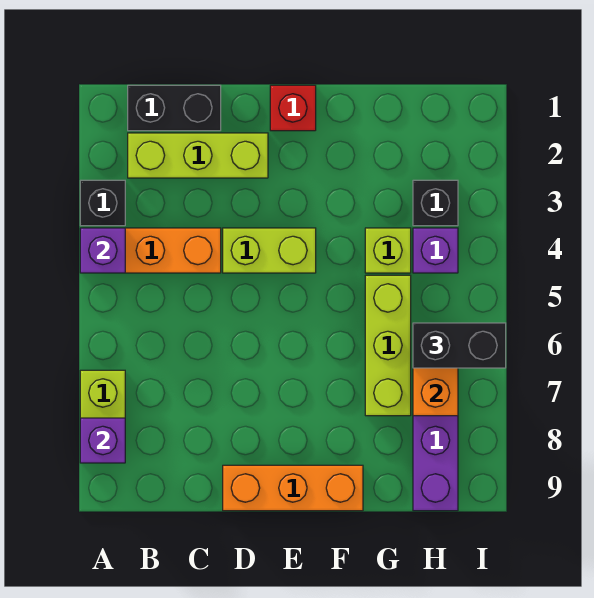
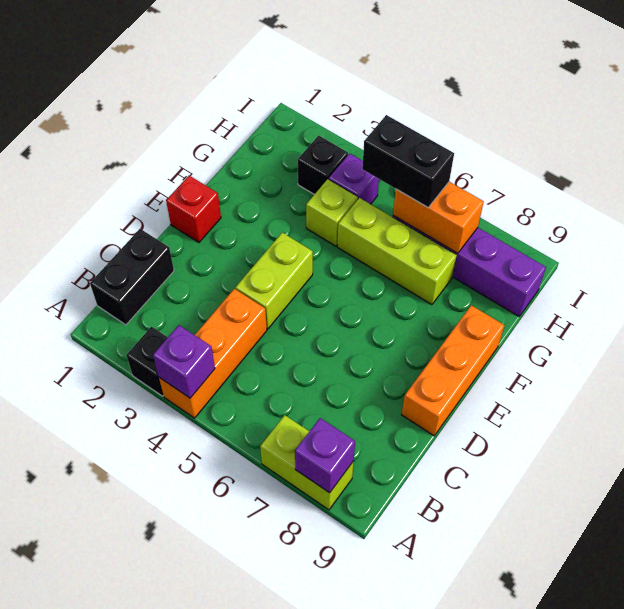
lime brick B2:D2 level 1 -> none
black brick H6:I6 level 3 -> black brick H5:H6 level 3

